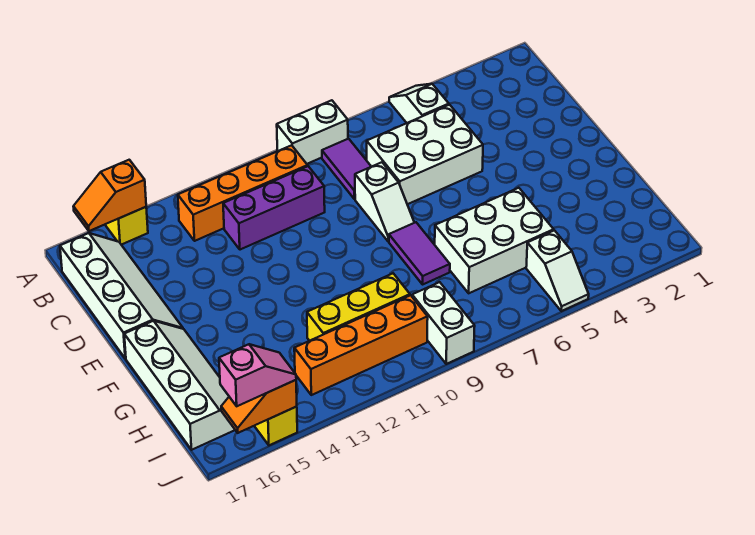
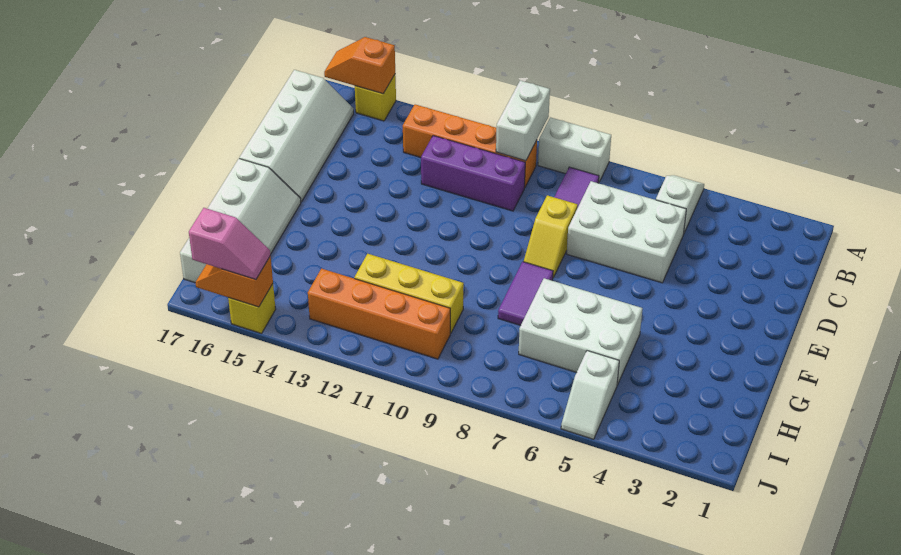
white slope D8:E8 level 1 top D -> yellow slope D8:E8 level 1 top D
white brick I9:J9 level 1 -> white brick A10:B10 level 2

